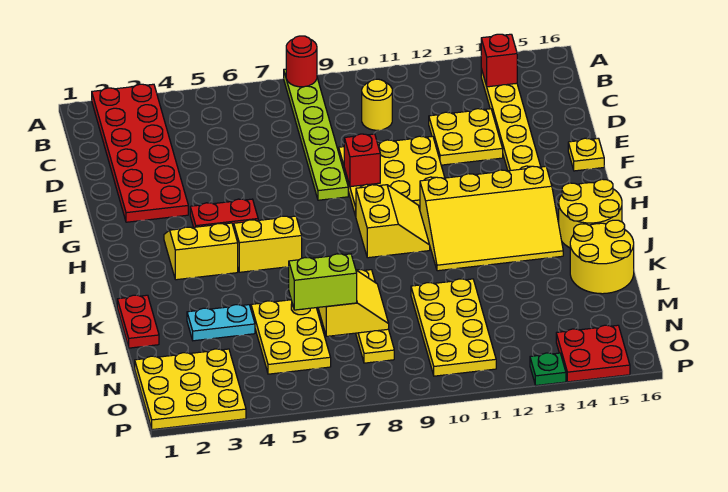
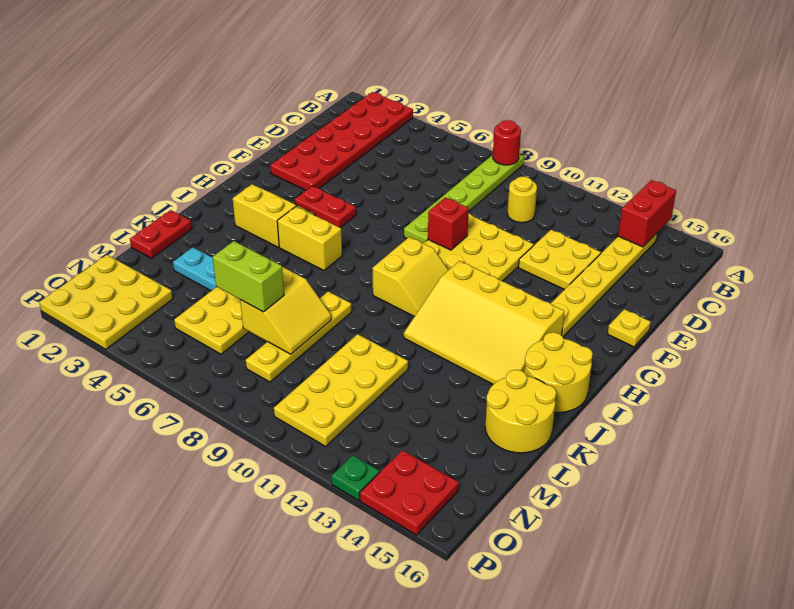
red brick B14 level 2 -> red brick A14:B14 level 2

